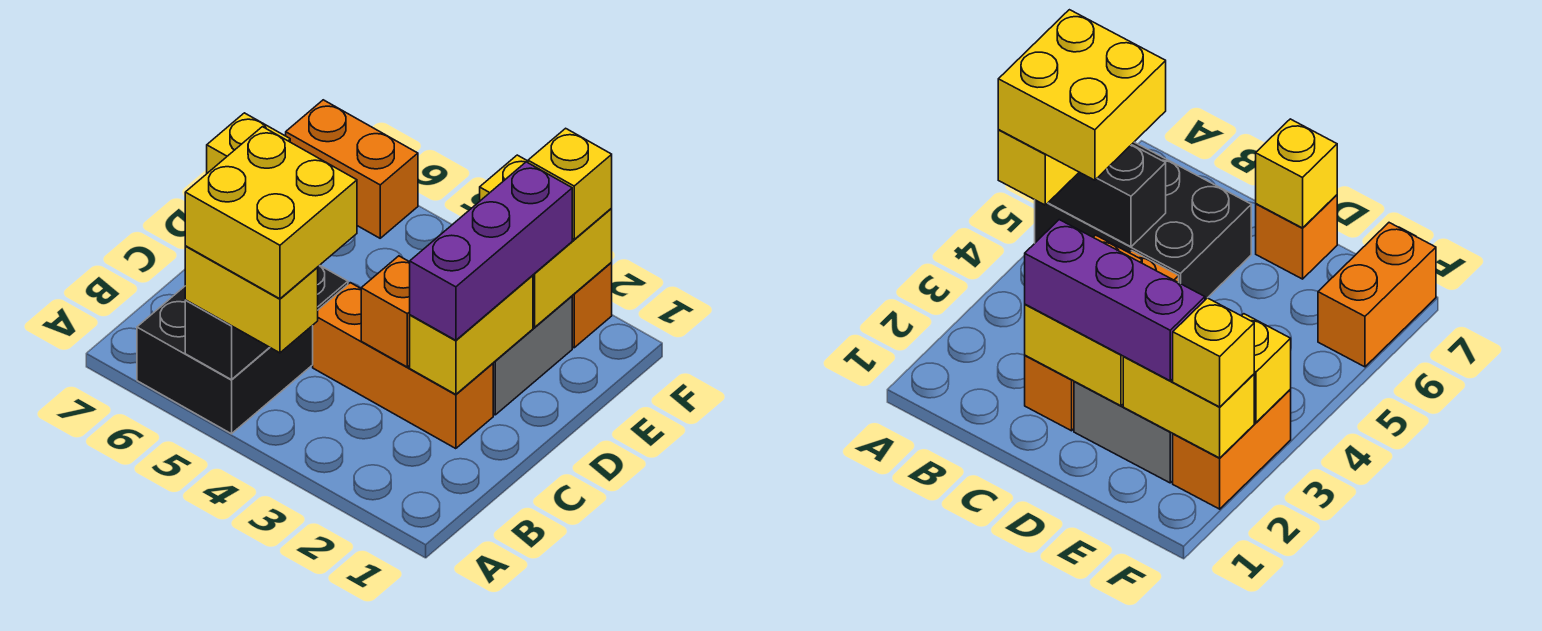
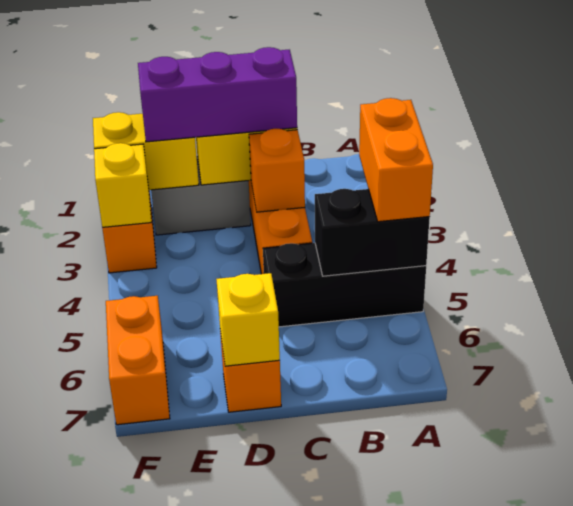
yellow brick A4:A5 level 3 -> orange brick A4:A5 level 3
yellow brick A4:B5 level 4 -> none
black brick A5:C6 level 1 -> black brick A5:C5 level 1
yellow brick F2 level 3 -> none

